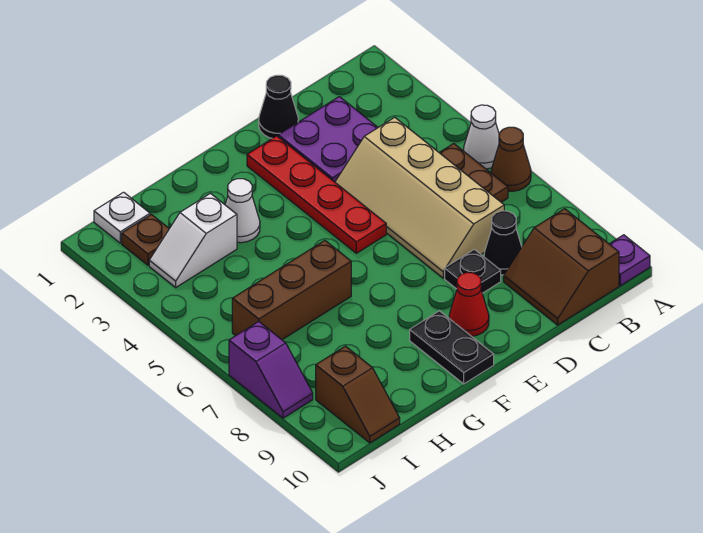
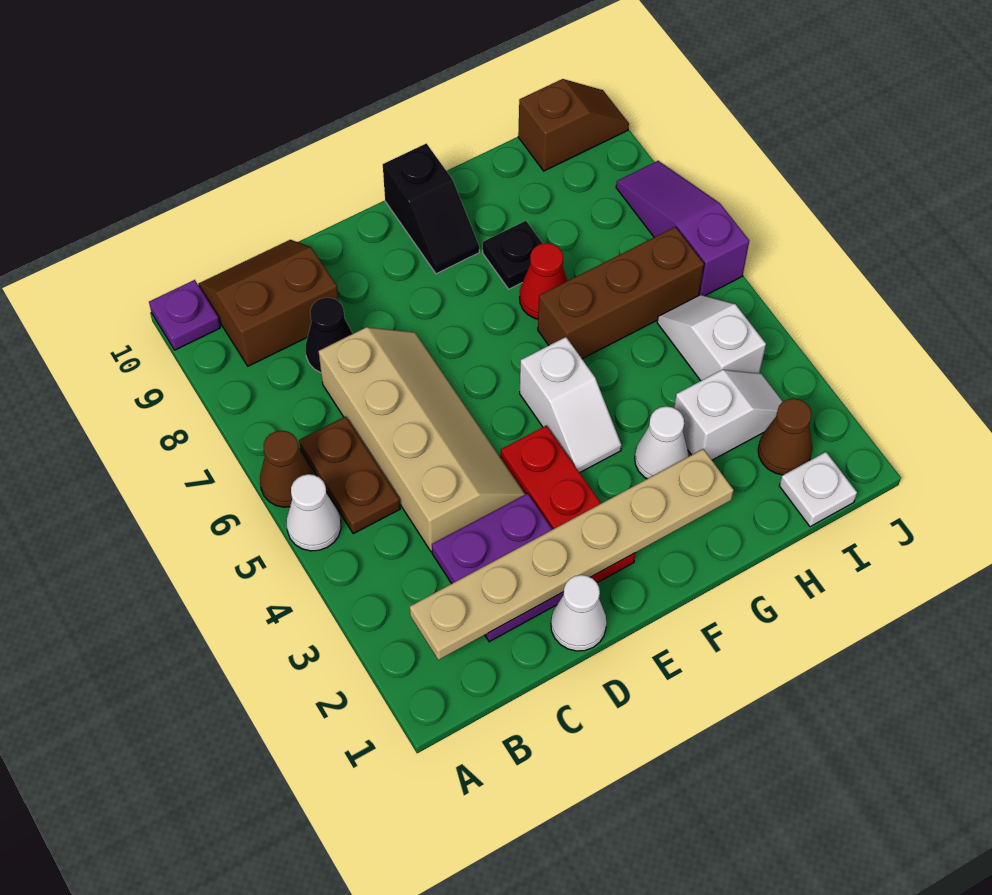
none -> tan plate B2:G2 level 2
brown slope B9:C10 level 1 top B -> brown slope B9:C10 level 1 top 9
black cone D1 level 1 -> white cone D1 level 1
black plate D8 level 1 -> black plate G8 level 1
red plate E2:E5 level 1 -> red plate E2:E4 level 1
red cone E9 level 1 -> red cone G7 level 1
none -> white slope F4:F5 level 1 top 5
black plate F9:F10 level 1 -> black slope F9:F10 level 1 top 10
brown plate I2 level 1 -> brown cone I2 level 1
none -> white slope I4:I5 level 1 top 4
brown slope I9:I10 level 1 top 9 -> brown slope I10:J10 level 1 top I
purple slope J7:J8 level 1 top 7 -> purple slope J6:J8 level 1 top 6

